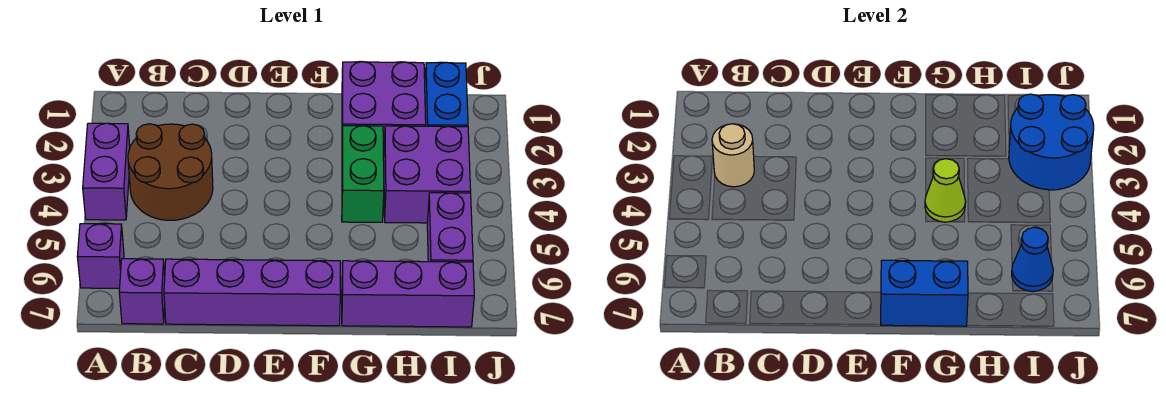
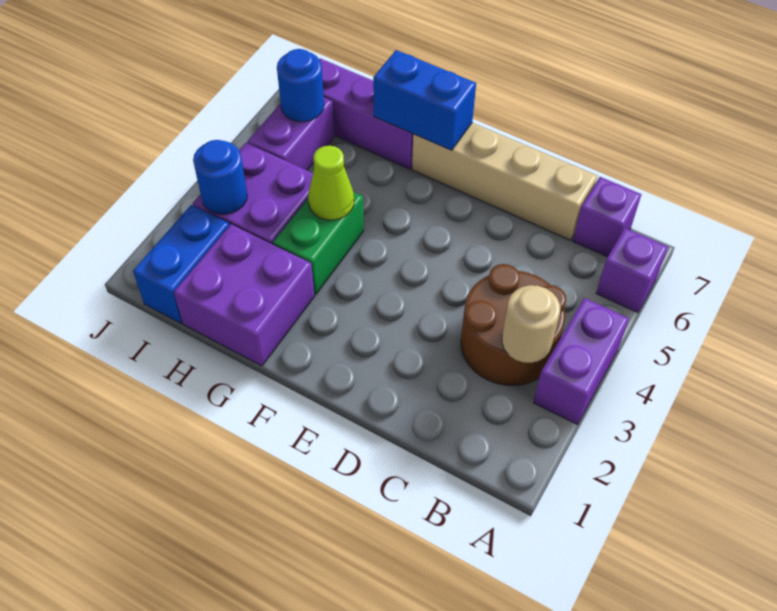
purple brick C7:F7 level 1 -> tan brick C7:F7 level 1
blue round brick I2:J3 level 2 -> blue round brick I3 level 2
blue cone I6 level 2 -> blue round brick I6 level 2

